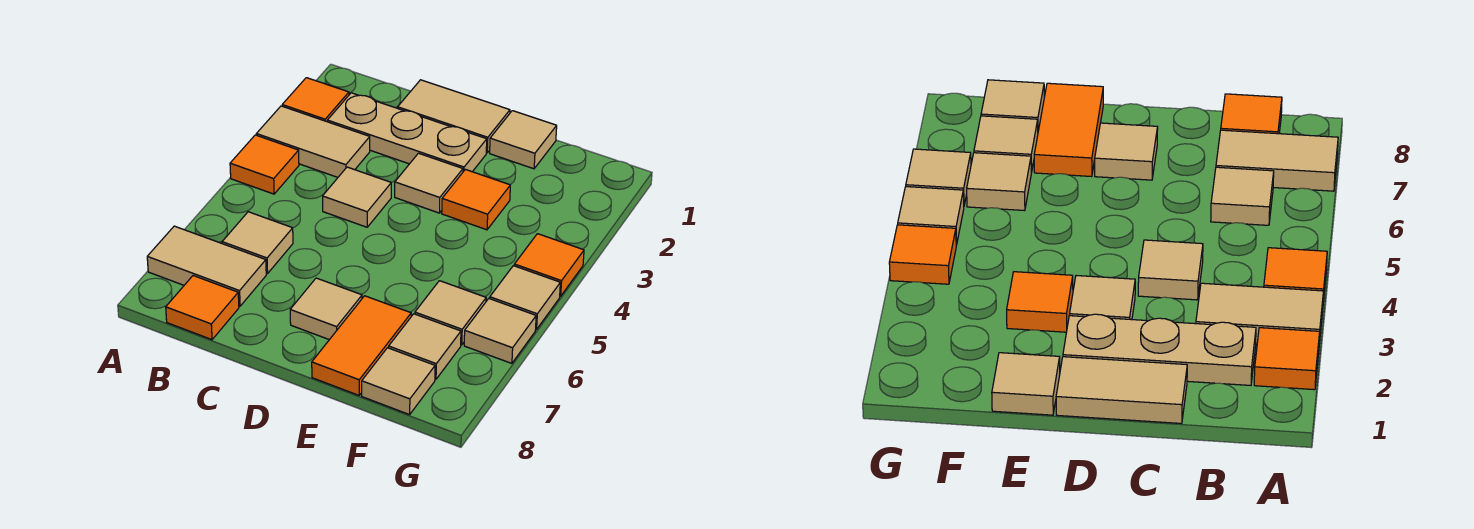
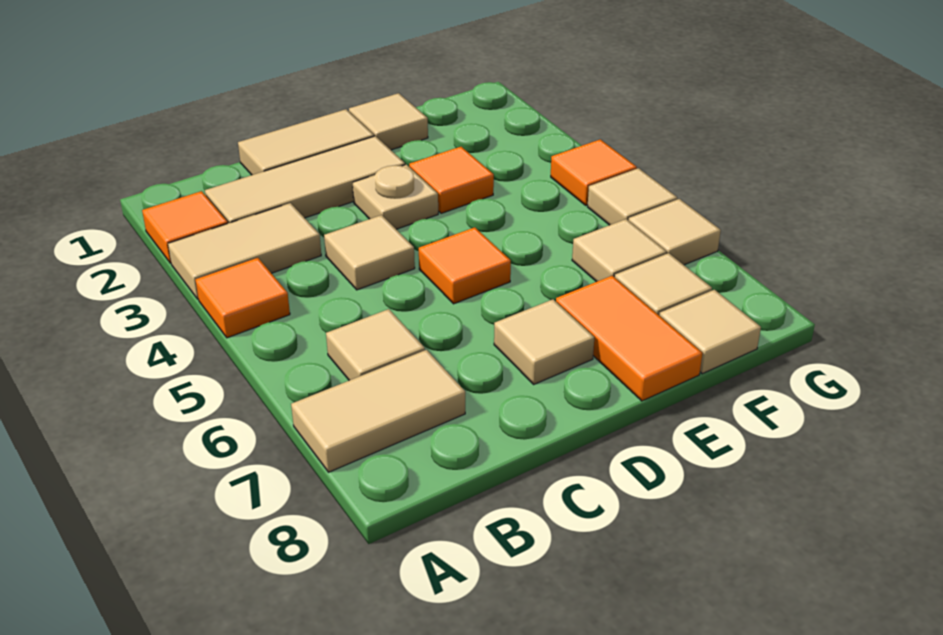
tan plate B2:D2 level 1 -> tan tile B2:D2 level 1
orange tile B8 level 1 -> orange tile D5 level 1
tan tile D3 level 1 -> tan plate D3 level 1

